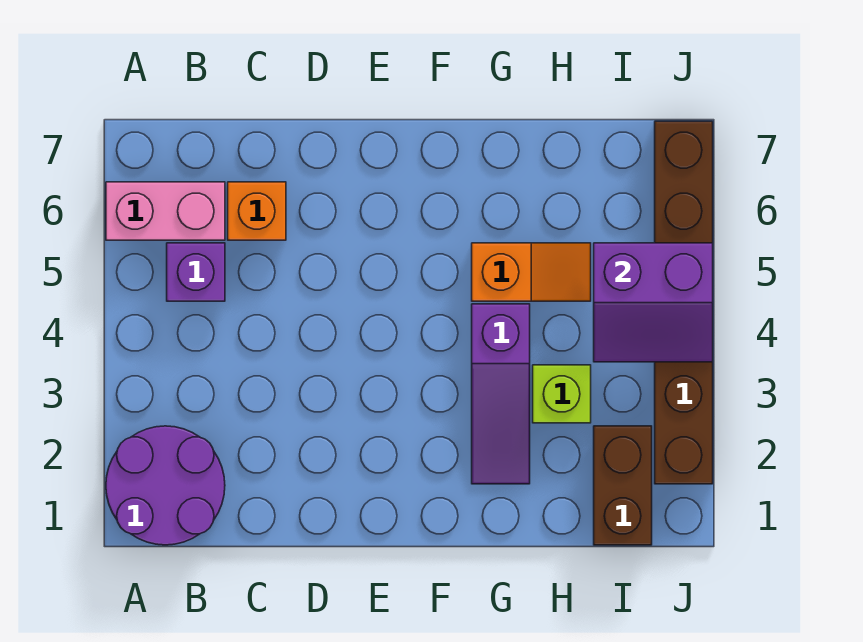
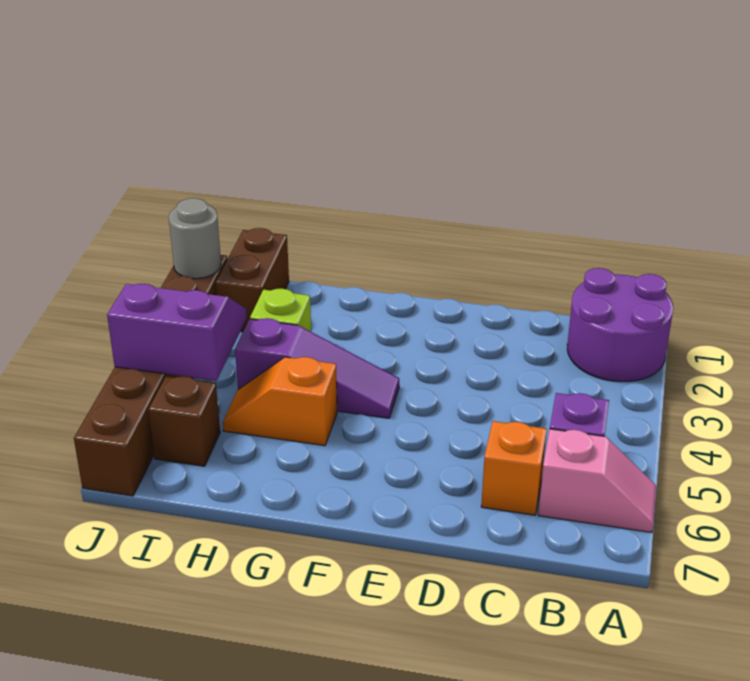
pink brick A6:B6 level 1 -> pink slope A6:B6 level 1 top B
purple slope G2:G4 level 1 top 4 -> purple slope F4:H4 level 1 top H
none -> brown brick I6 level 1
none -> grey round brick J2 level 2

